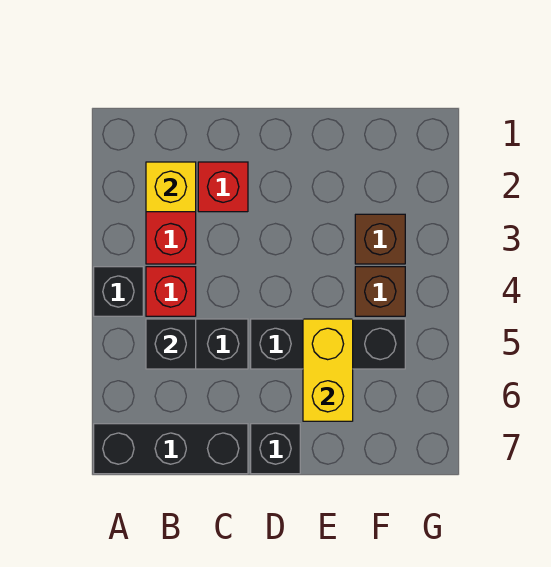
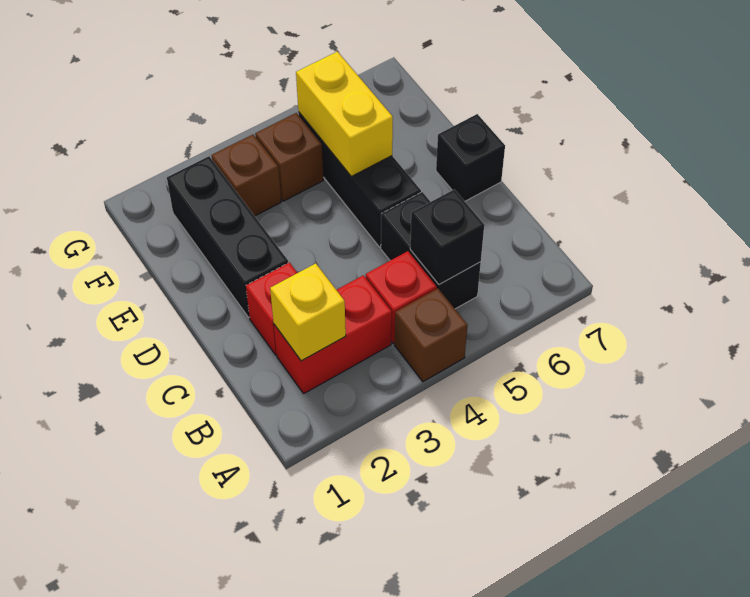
black brick A4 level 1 -> brown brick A4 level 1
black brick A7:C7 level 1 -> black brick D2:F2 level 1
yellow brick E5:E6 level 2 -> yellow brick E5:F5 level 2

